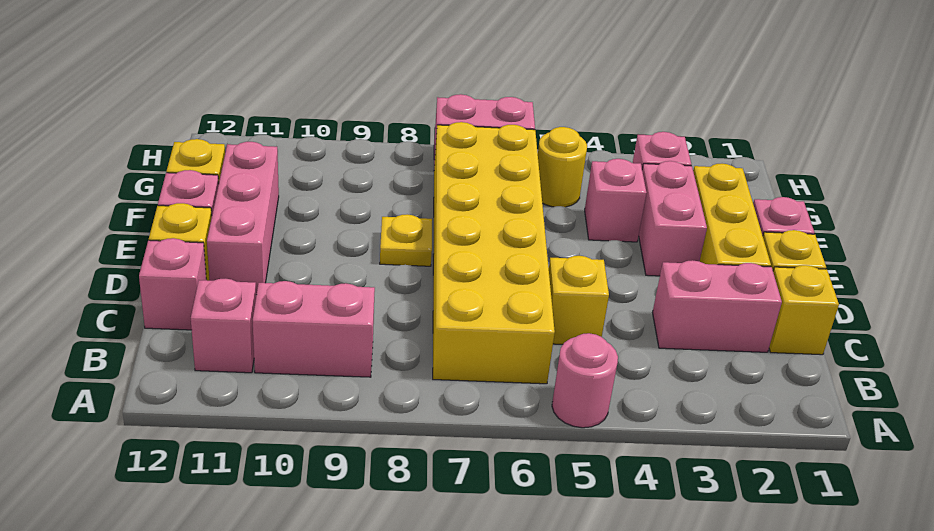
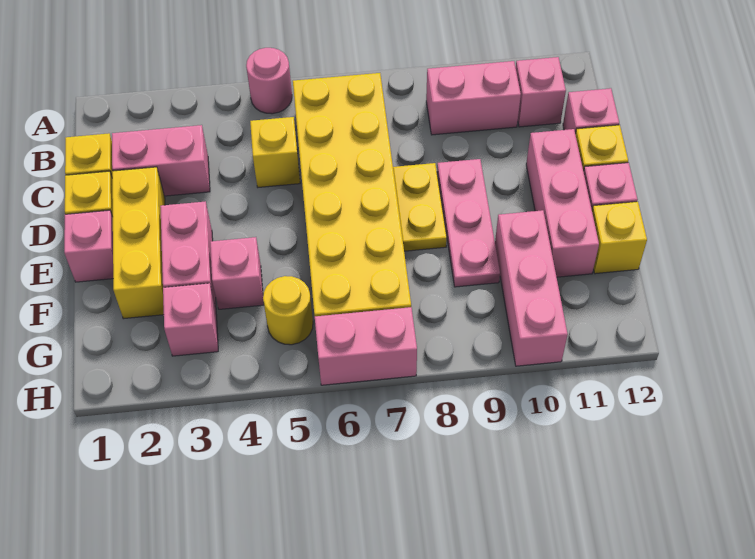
none -> pink plate D9:F9 level 1
yellow plate E8 level 1 -> yellow plate D8:E8 level 1
none -> pink brick F10:H10 level 1

